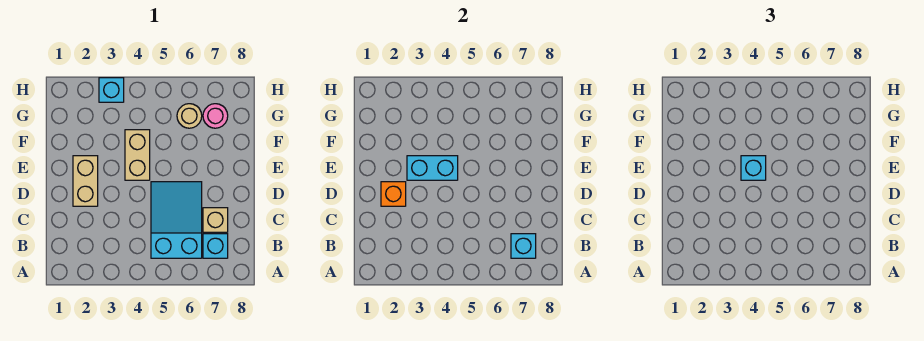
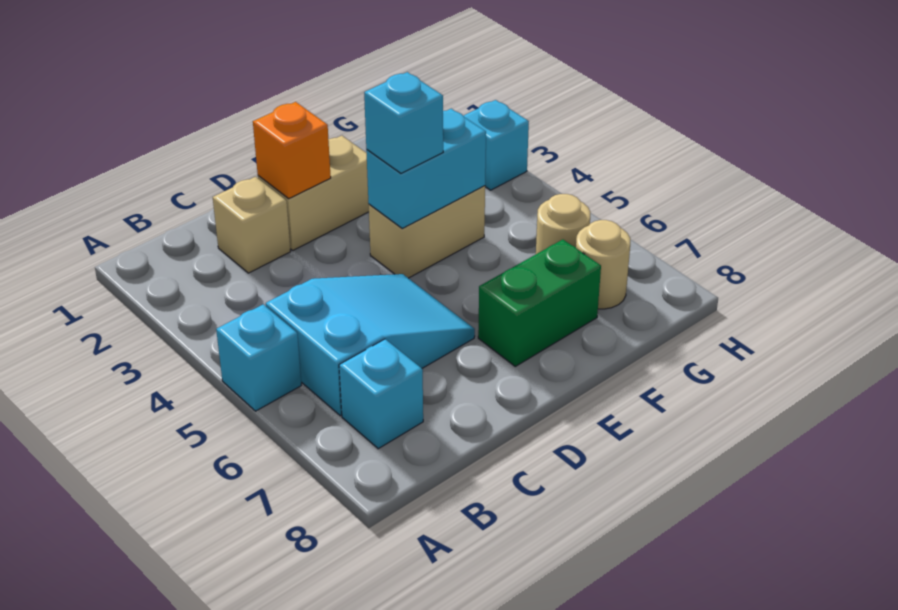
cyan brick B7 level 2 -> cyan brick A5 level 1
tan brick C7 level 1 -> tan brick C2 level 1
cyan brick E3:E4 level 2 -> cyan brick E4:F4 level 2
none -> green brick E7:F7 level 1
pink round brick G7 level 1 -> tan round brick G7 level 1

